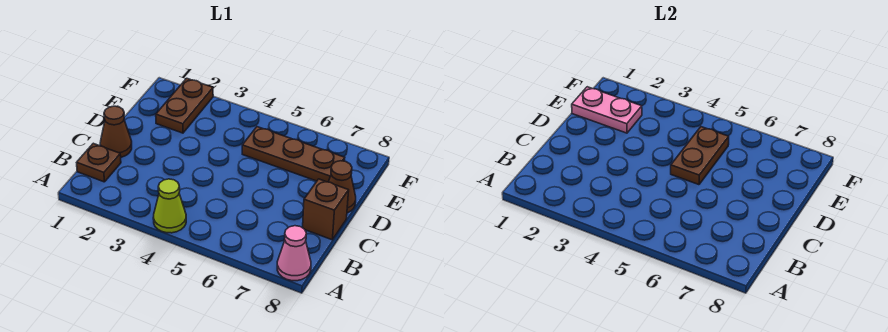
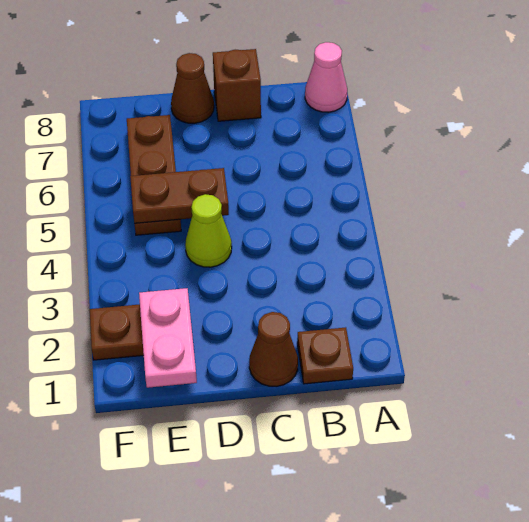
lime cone A4 level 1 -> lime cone D4 level 1

